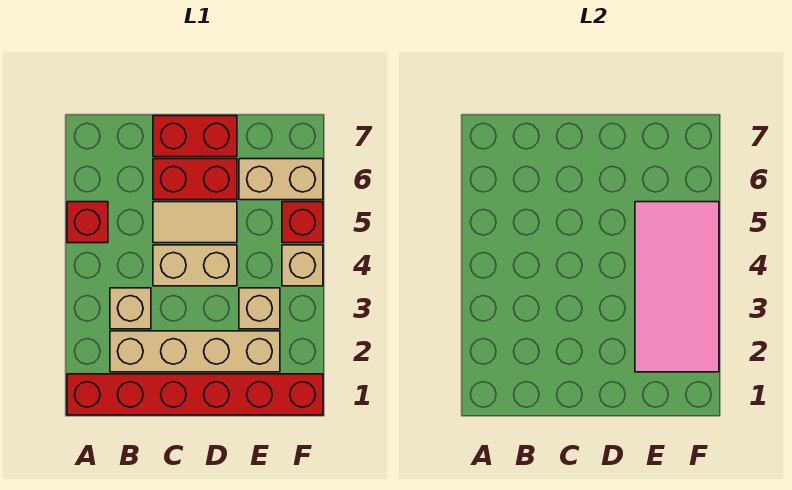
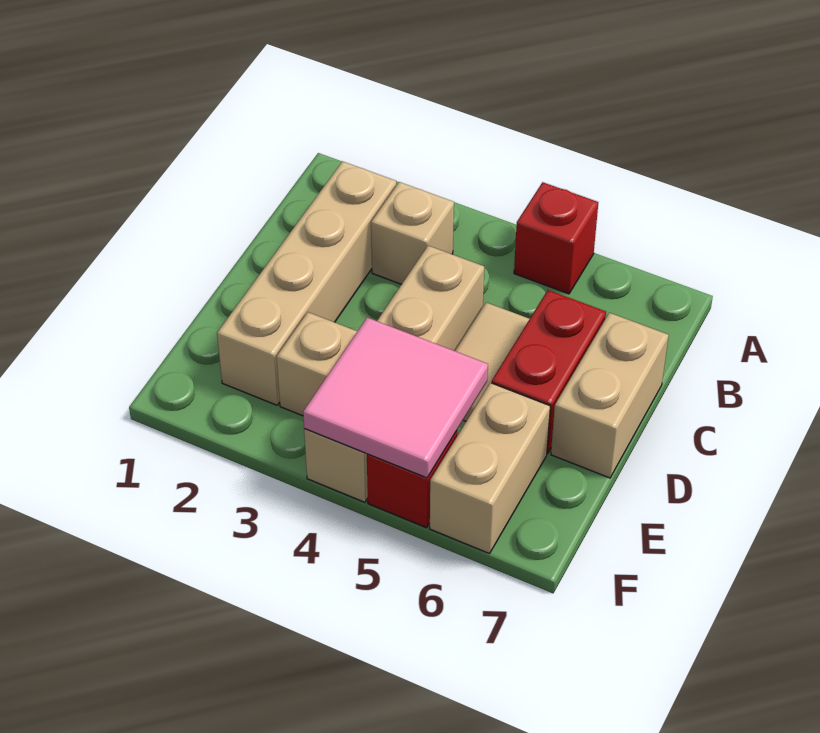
red brick A1:F1 level 1 -> none
red brick C7:D7 level 1 -> tan brick C7:D7 level 1
pink tile E2:F5 level 2 -> pink tile E4:F5 level 2

